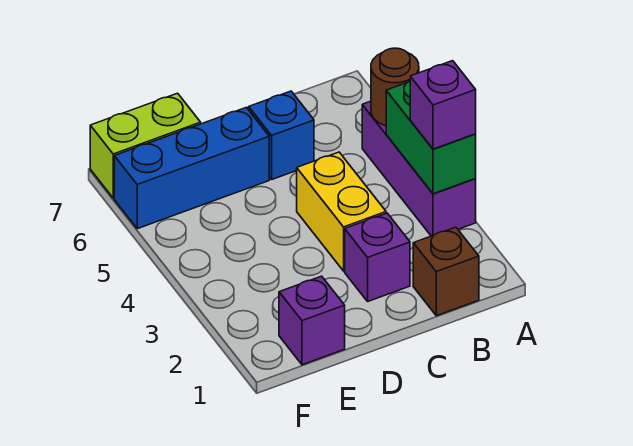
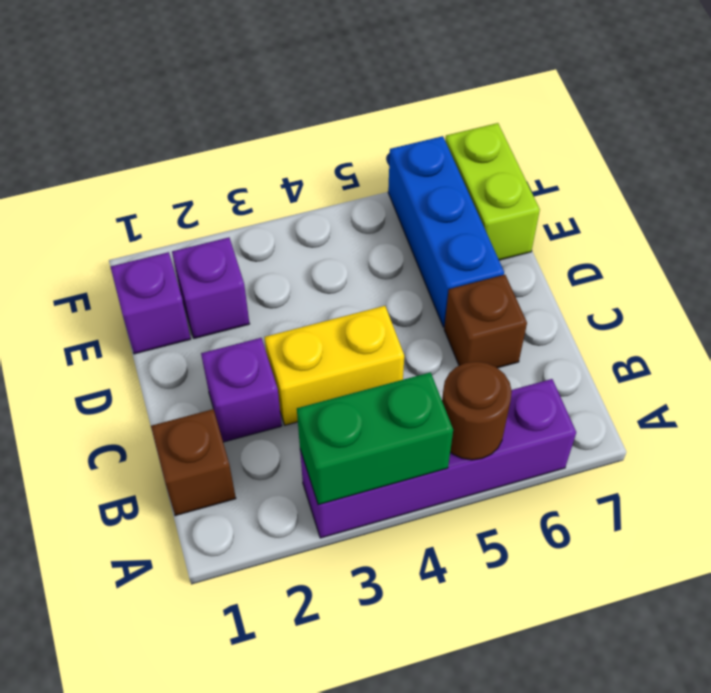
purple brick A3:A5 level 1 -> purple brick A3:A6 level 1
purple brick A3 level 3 -> purple brick E2 level 1
blue brick C6 level 1 -> brown brick C6 level 1

